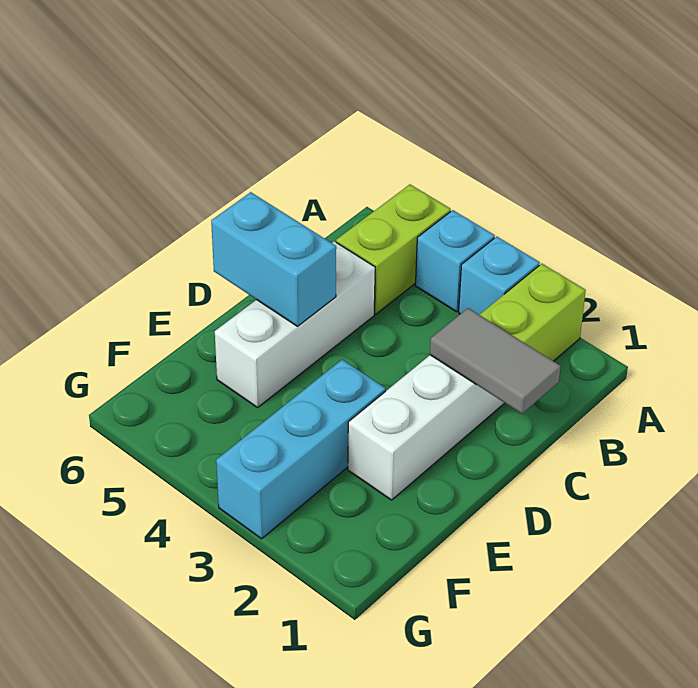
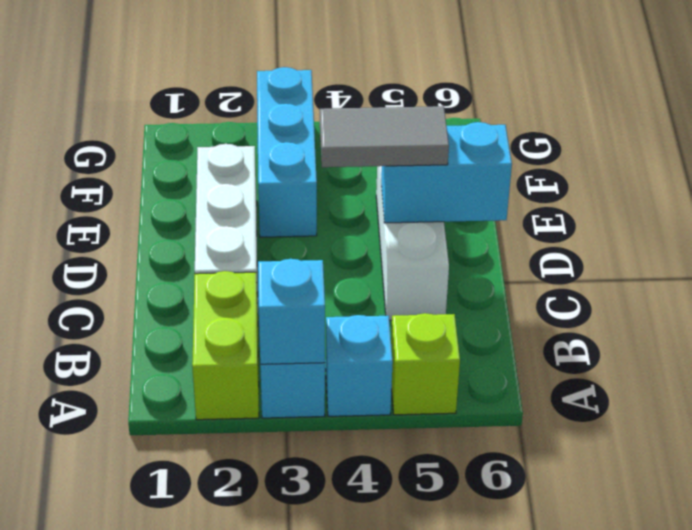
none -> cyan brick A3 level 2
lime brick A5:B5 level 1 -> lime brick A5 level 1
grey tile C1:C2 level 2 -> grey tile D4:D5 level 3

